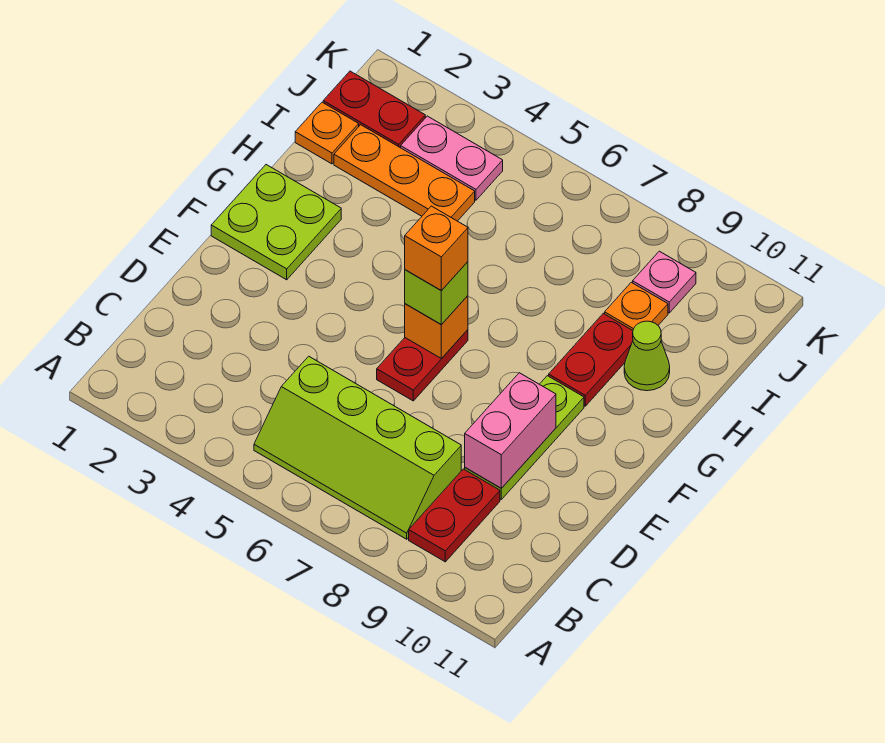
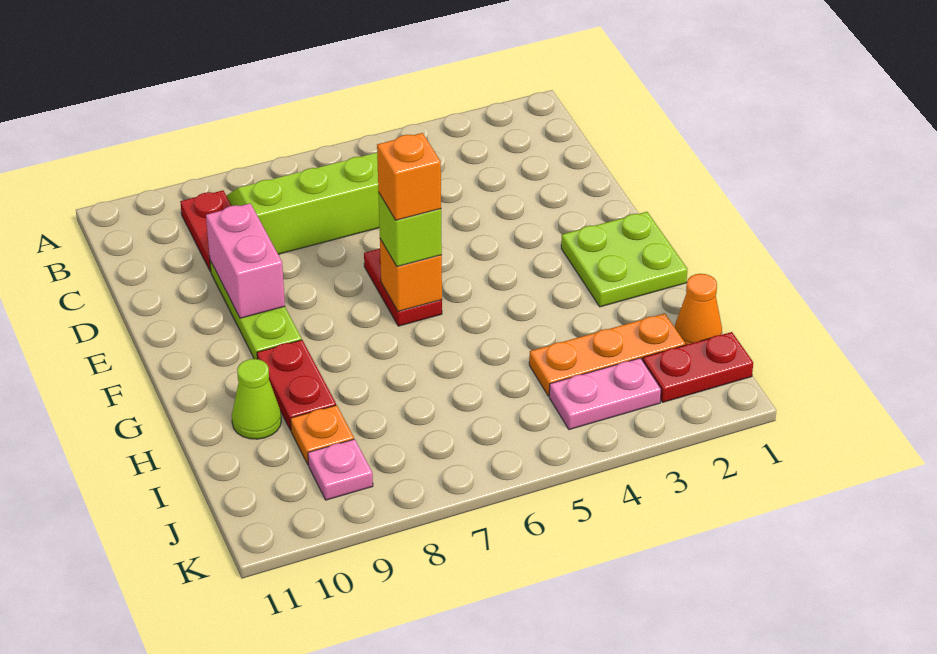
orange plate I1 level 1 -> orange cone I1 level 1

